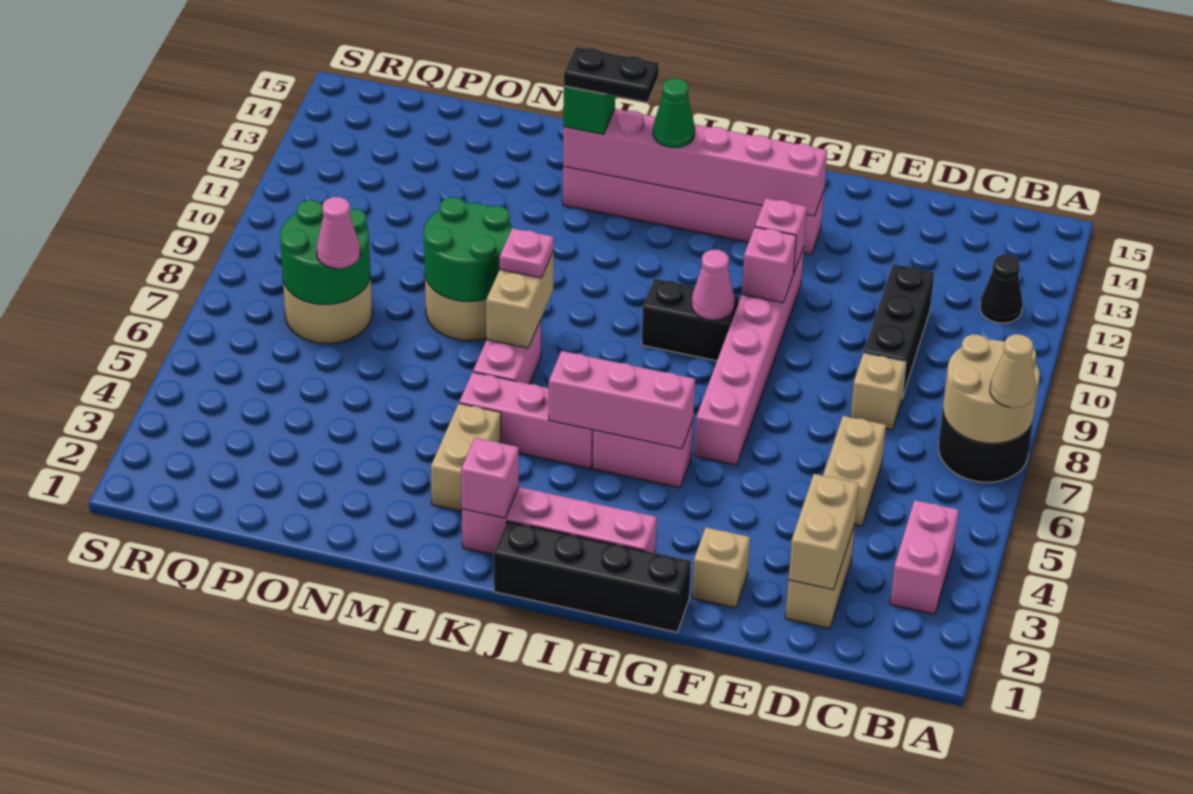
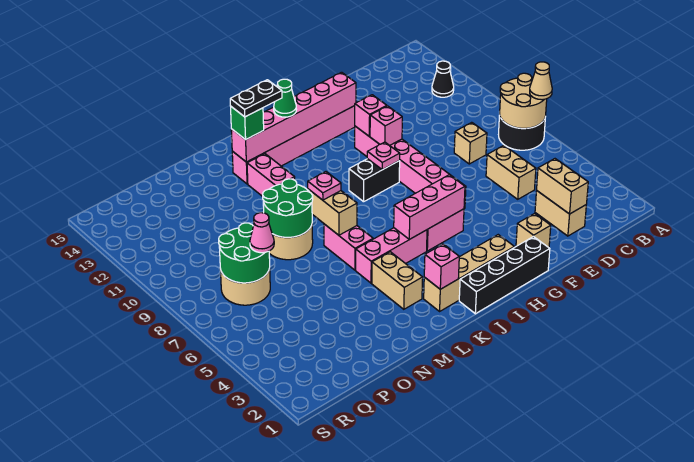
pink brick B3:B4 level 1 -> pink brick L11:L12 level 1
black brick D9:D11 level 1 -> none
pink brick H2:K2 level 1 -> tan brick H2:K2 level 1
pink cone H9 level 2 -> pink plate H9 level 2

